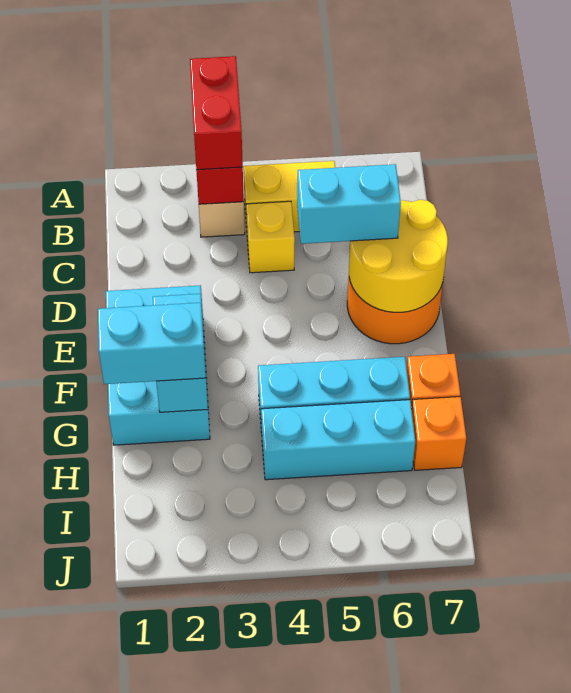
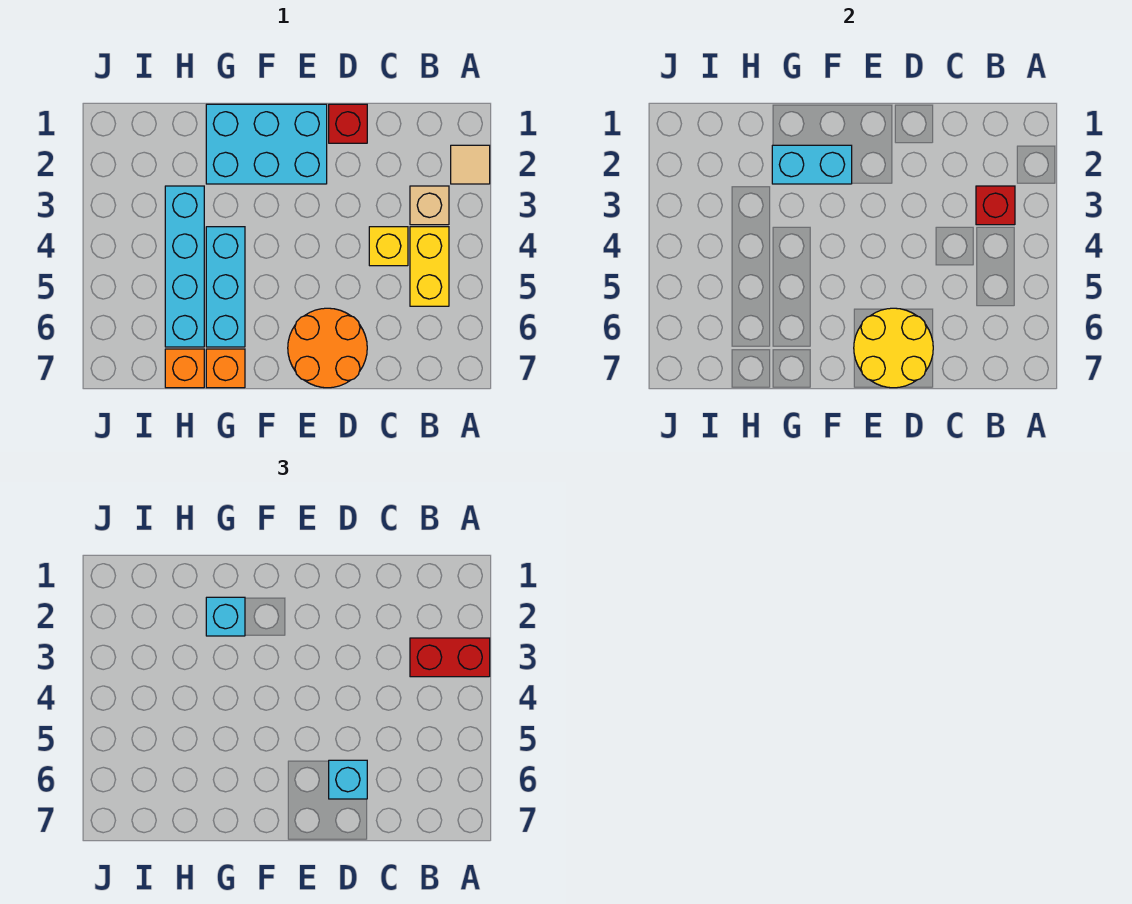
none -> tan tile A2 level 1
none -> red brick D1 level 1
cyan brick D5:D6 level 3 -> cyan brick D6 level 3
cyan brick G1:G2 level 3 -> cyan brick G2 level 3
cyan brick H4:H6 level 1 -> cyan brick H3:H6 level 1

